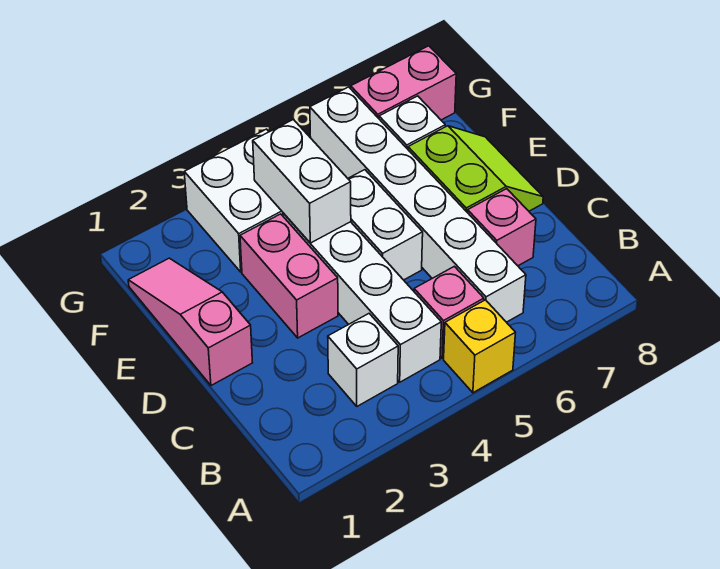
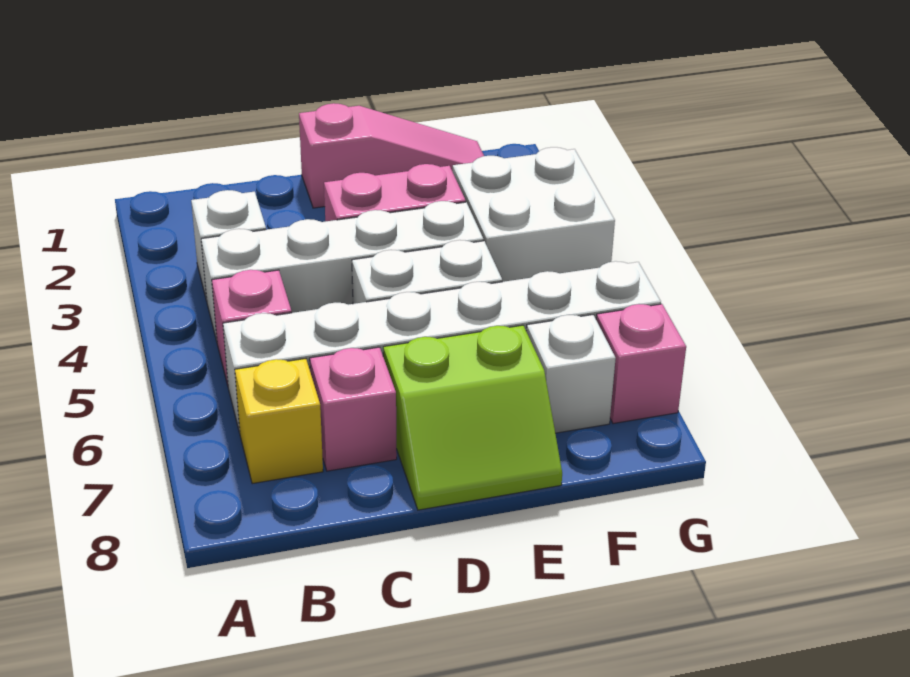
yellow brick A5 level 1 -> yellow brick B7 level 1
white brick E4:F4 level 2 -> none
pink brick G7:G8 level 1 -> pink brick G7 level 1

